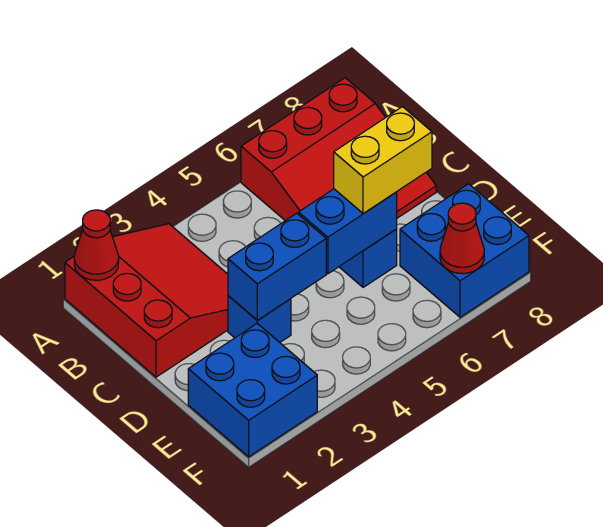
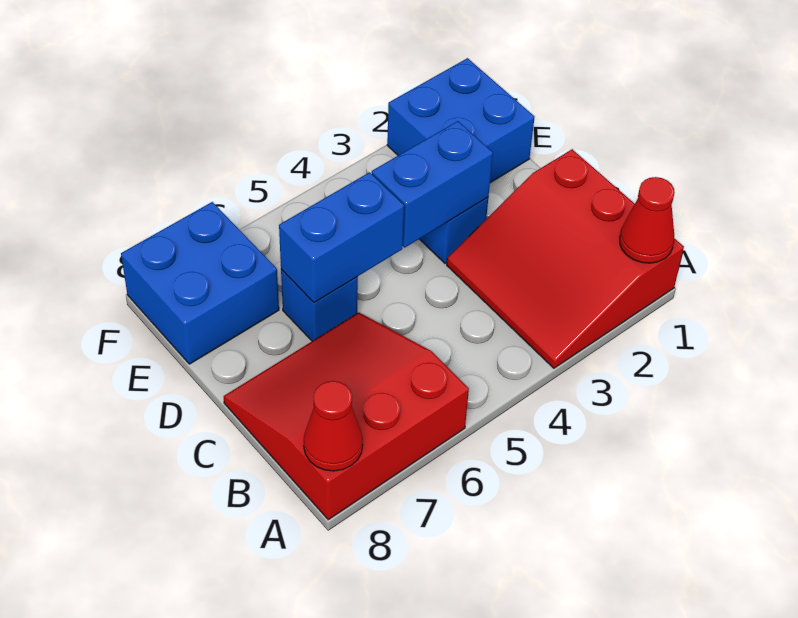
yellow brick D6:D7 level 3 -> none
red cone F7 level 2 -> red cone A8 level 2

